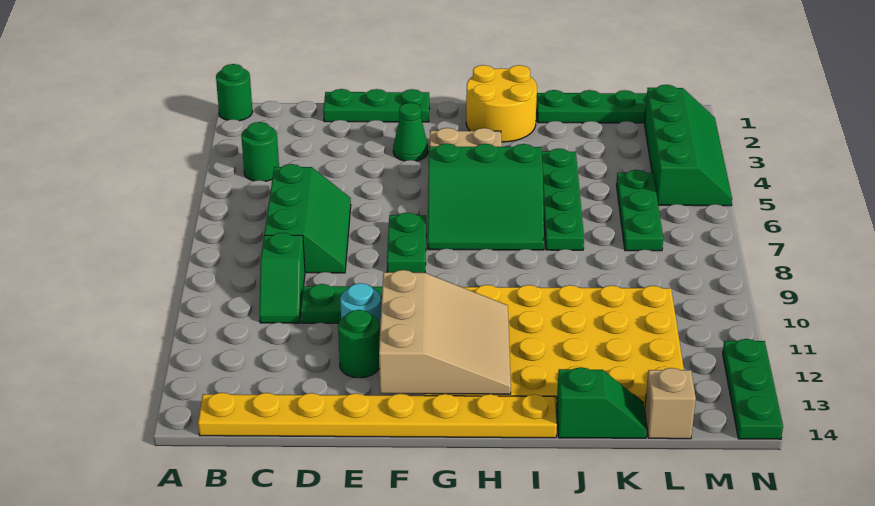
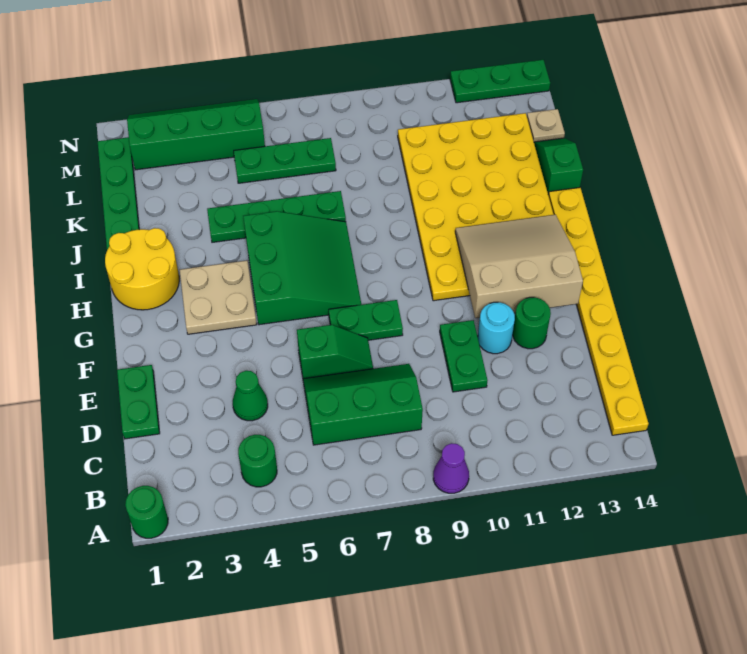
none -> purple cone A9 level 1
green slope C9:C10 level 1 top 9 -> green slope E6:E7 level 1 top 6
green plate D1:F1 level 1 -> green plate D1:E1 level 1
green cone F3 level 1 -> green cone D4 level 1
tan brick L14 level 1 -> tan plate L14 level 1

